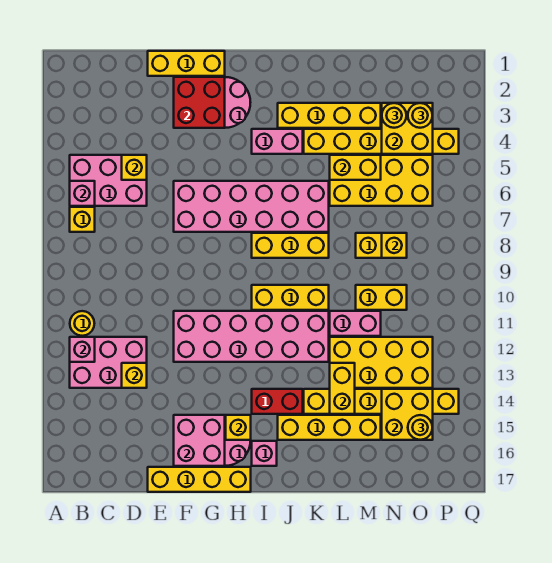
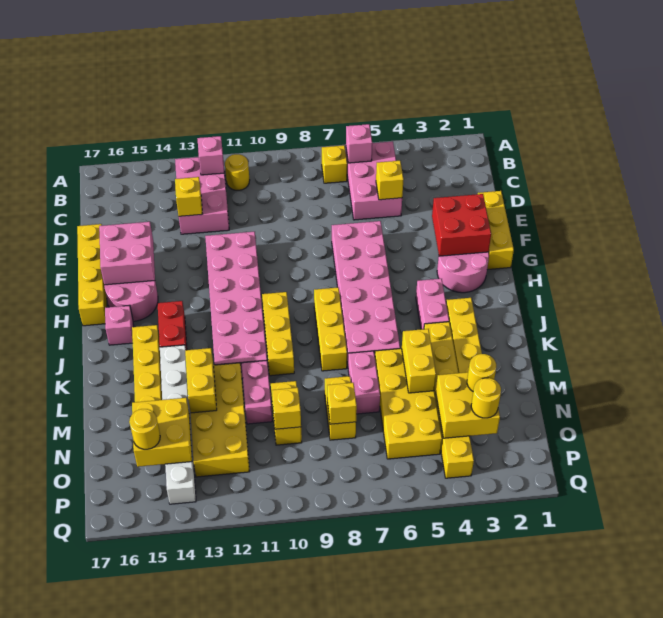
yellow brick H15 level 2 -> yellow brick N10 level 2
yellow brick K14:P14 level 1 -> white brick K14:P14 level 1
none -> pink brick L7:M7 level 1
yellow brick L13:L14 level 2 -> yellow brick L13:M13 level 2

